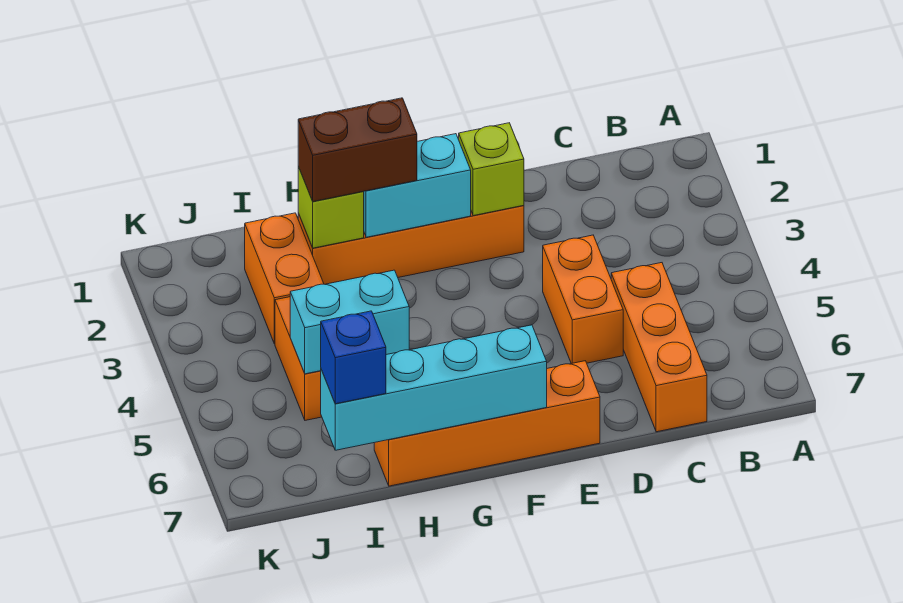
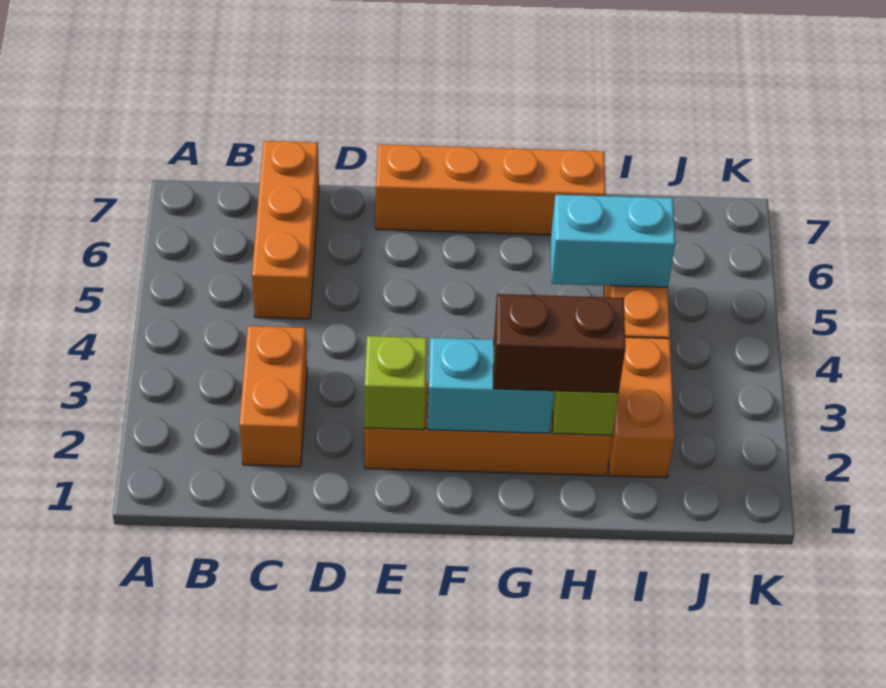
orange brick D4:D5 level 1 -> orange brick C2:C3 level 1
cyan brick F7:I7 level 2 -> none
blue brick I7 level 3 -> none

